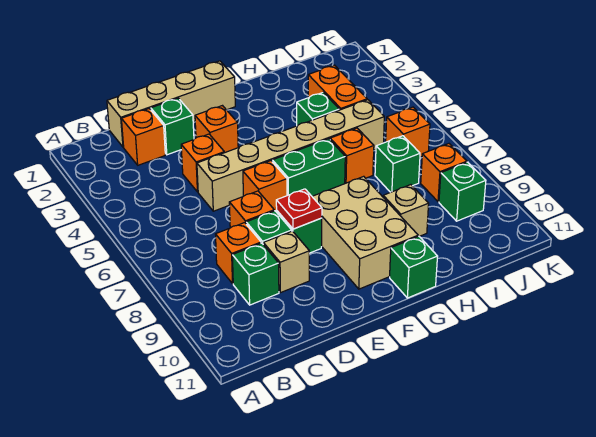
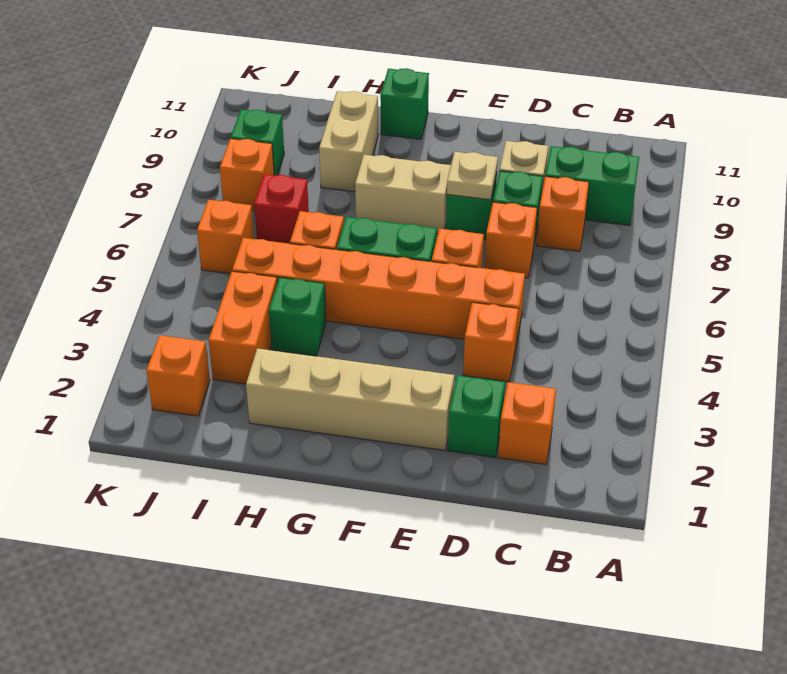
tan brick C1:F1 level 1 -> tan brick E2:H2 level 1
green brick C9 level 1 -> green brick B9:C9 level 1
tan brick D5:I5 level 1 -> orange brick D5:I5 level 1
orange brick E3 level 1 -> orange brick J2 level 1
red plate E8 level 2 -> tan plate E8 level 2
tan brick F8:G10 level 1 -> tan brick F8:G8 level 1
tan brick H9 level 1 -> tan brick H9:H10 level 1
green brick I7 level 1 -> red brick I7 level 1

